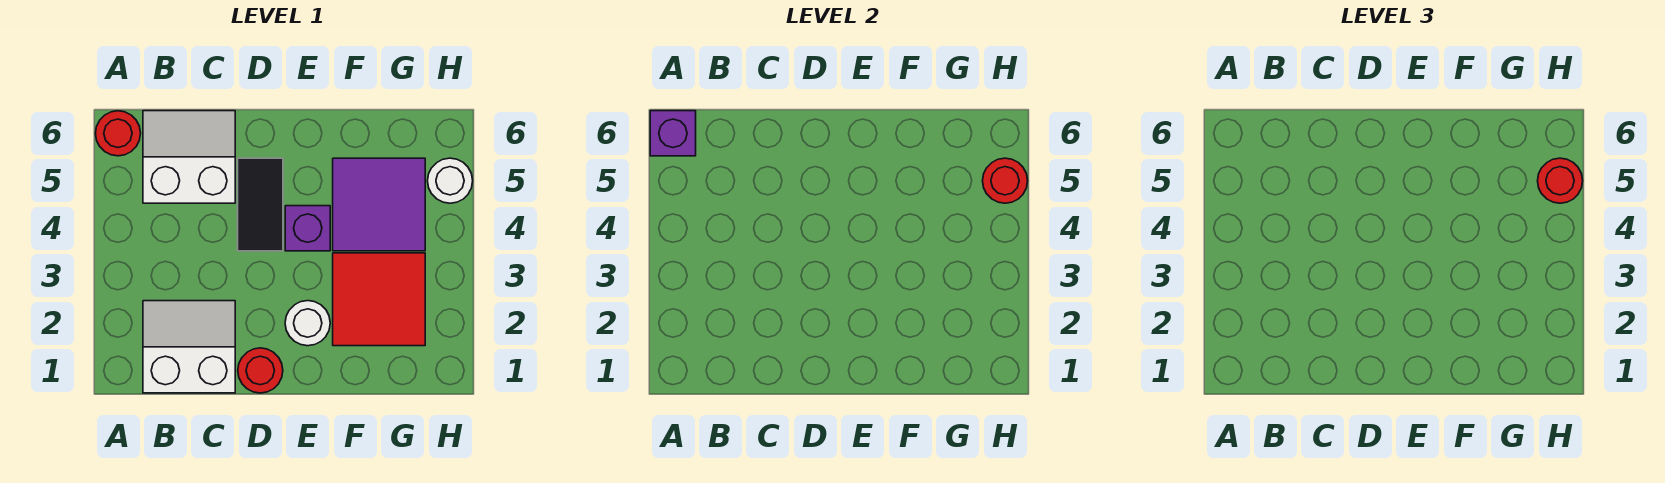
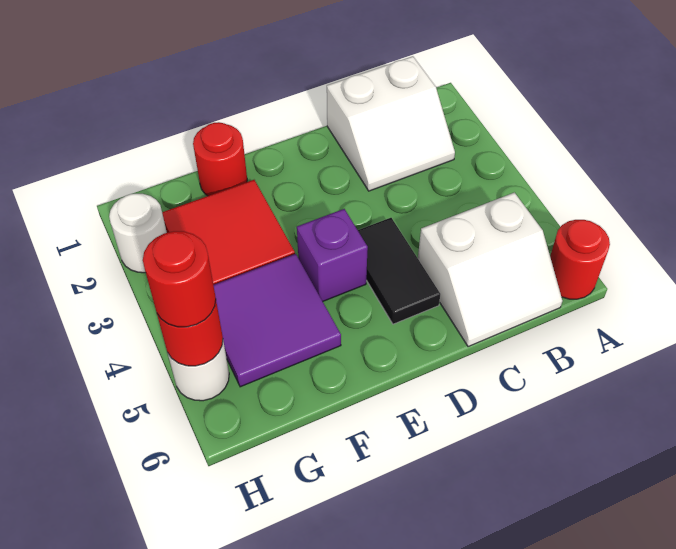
purple brick A6 level 2 -> none
red round brick D1 level 1 -> red round brick F1 level 1
white round brick E2 level 1 -> white round brick H2 level 1

